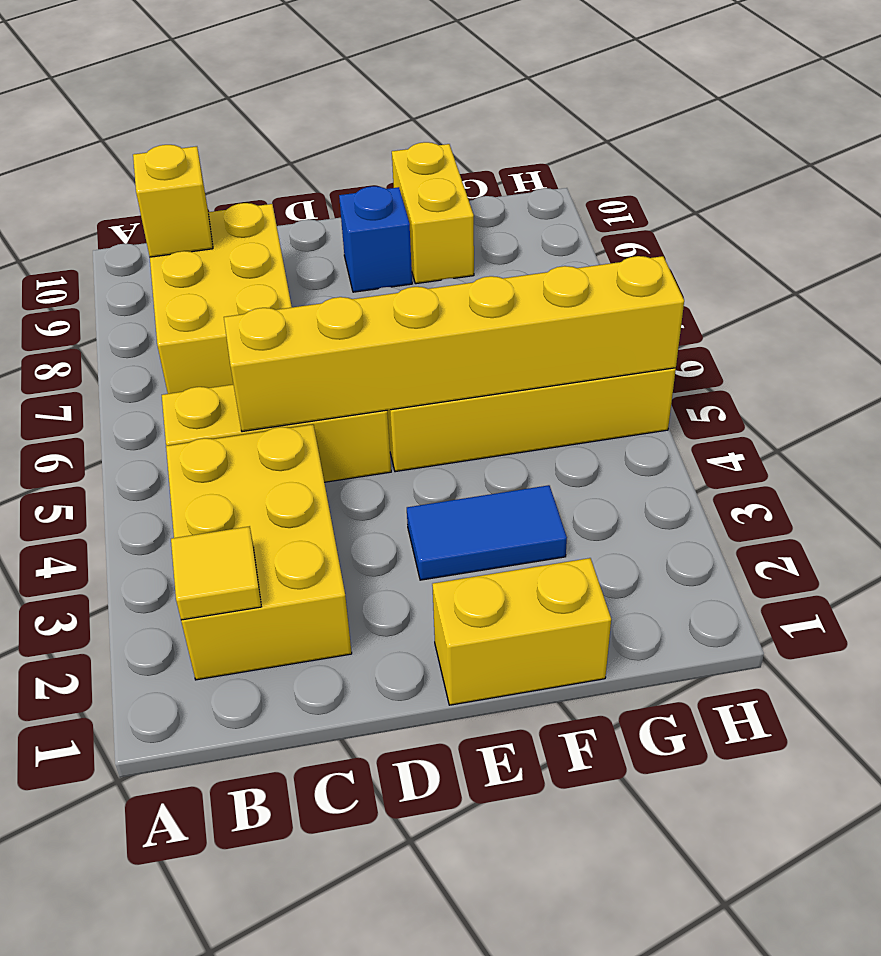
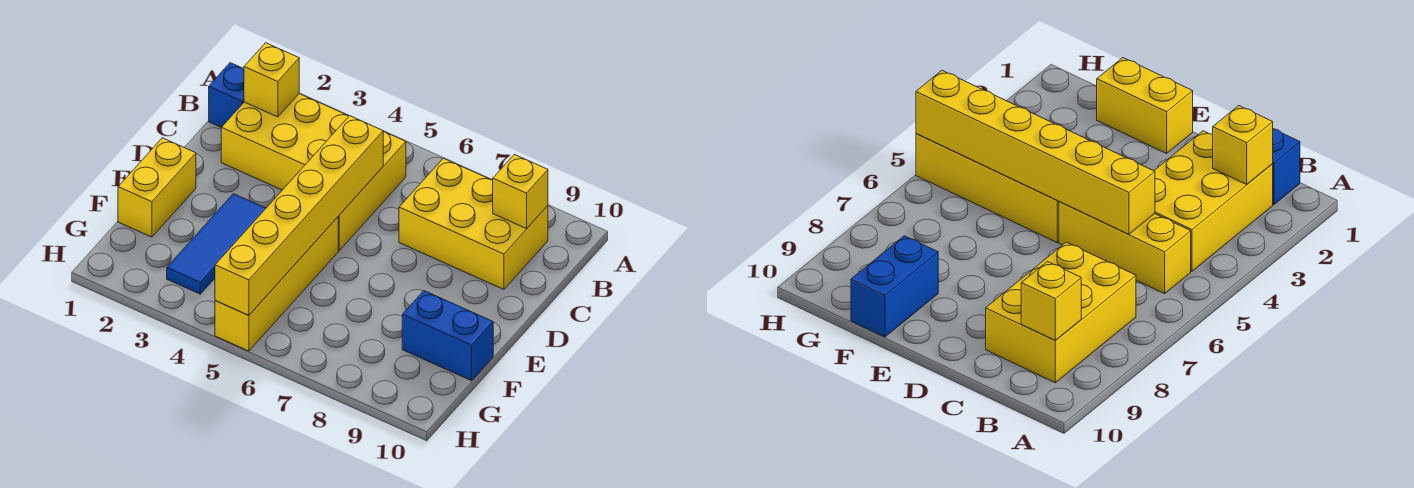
yellow tile B2 level 2 -> yellow brick B2 level 2
blue tile E3:F3 level 1 -> blue tile E3:G3 level 1
blue brick E9 level 1 -> blue brick B1 level 1
yellow brick F9:F10 level 1 -> blue brick F9:F10 level 1

